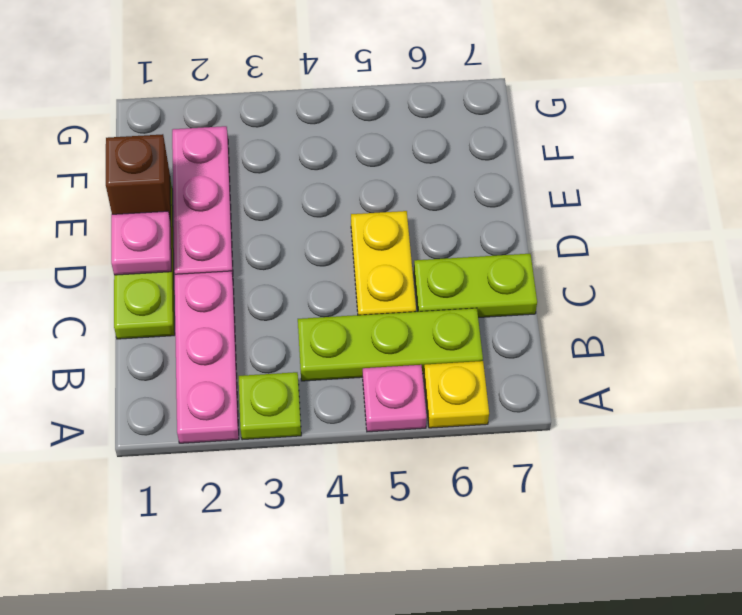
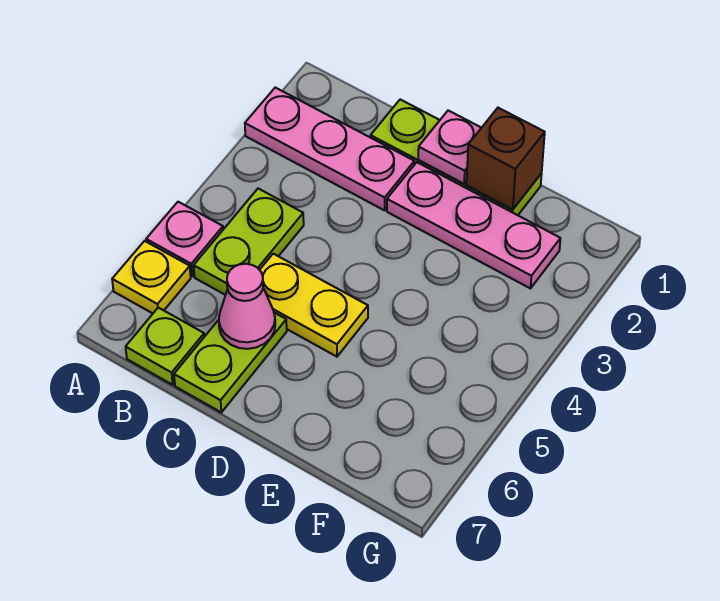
lime plate A3 level 1 -> lime plate B7 level 1
lime plate B4:B6 level 1 -> lime plate B4:B5 level 1
none -> pink cone C6 level 2

